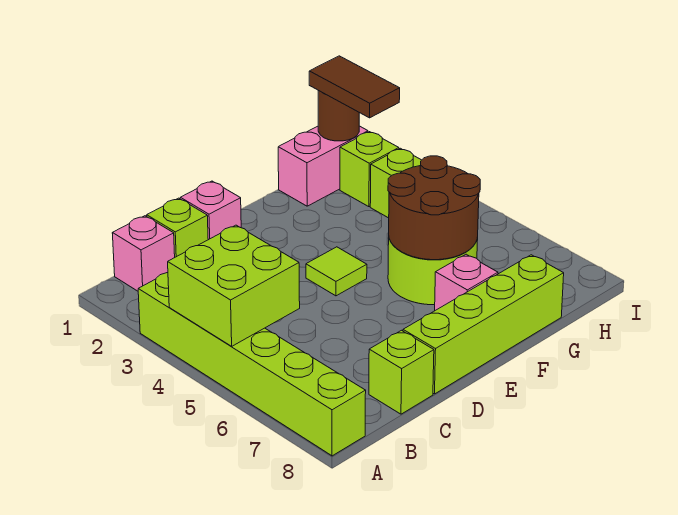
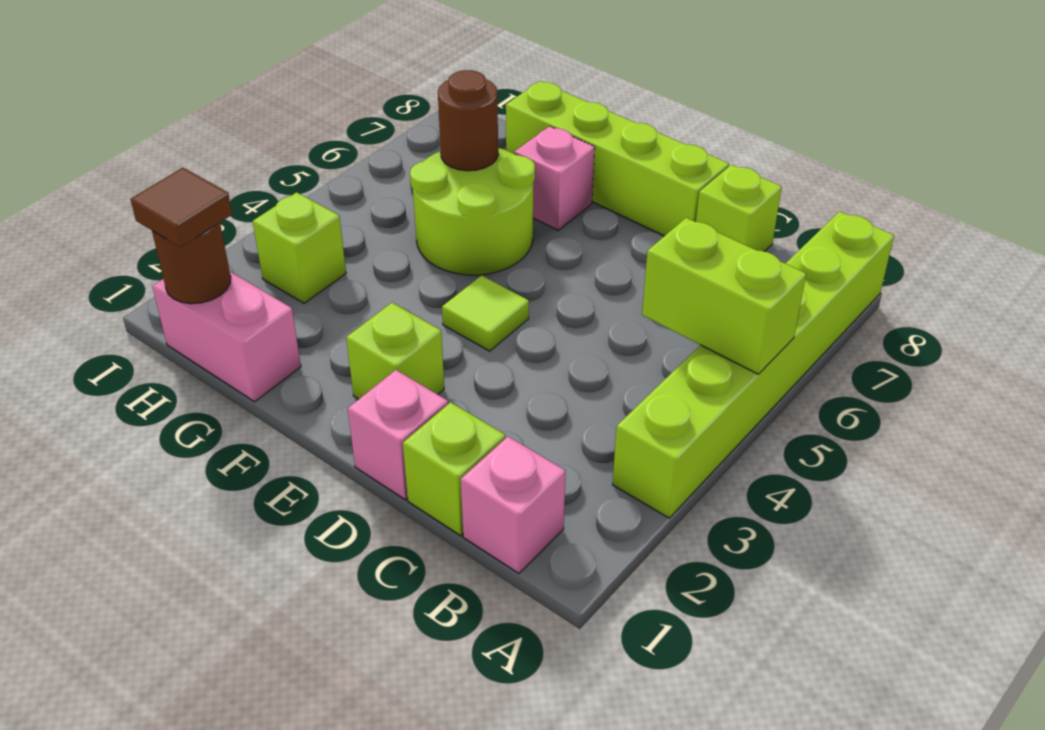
lime brick A4:B5 level 2 -> lime brick A5:B5 level 2
brown round brick F5:G6 level 2 -> brown round brick G6 level 2
brown tile H1:H2 level 3 -> brown tile H1 level 3
lime brick H2 level 1 -> lime brick E2 level 1

